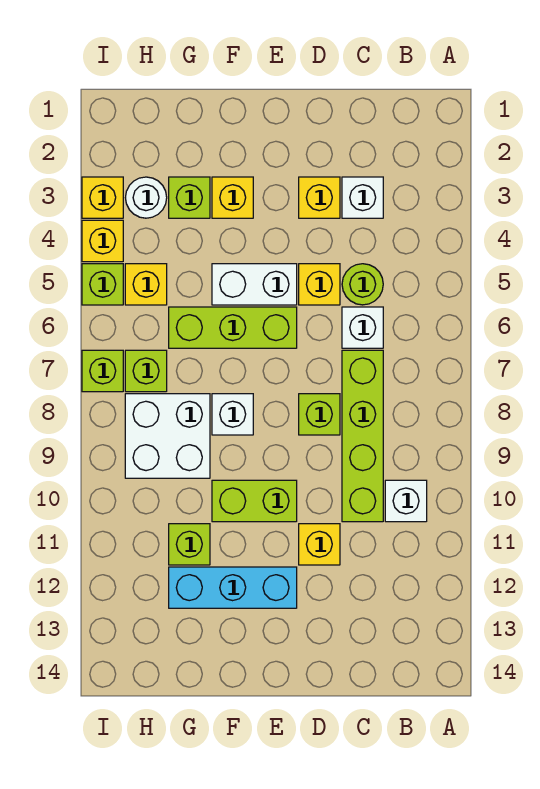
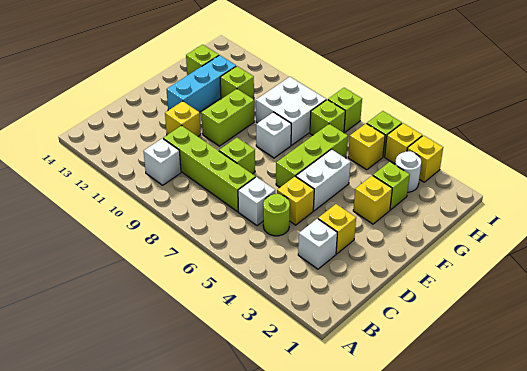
none -> lime brick G13 level 1

